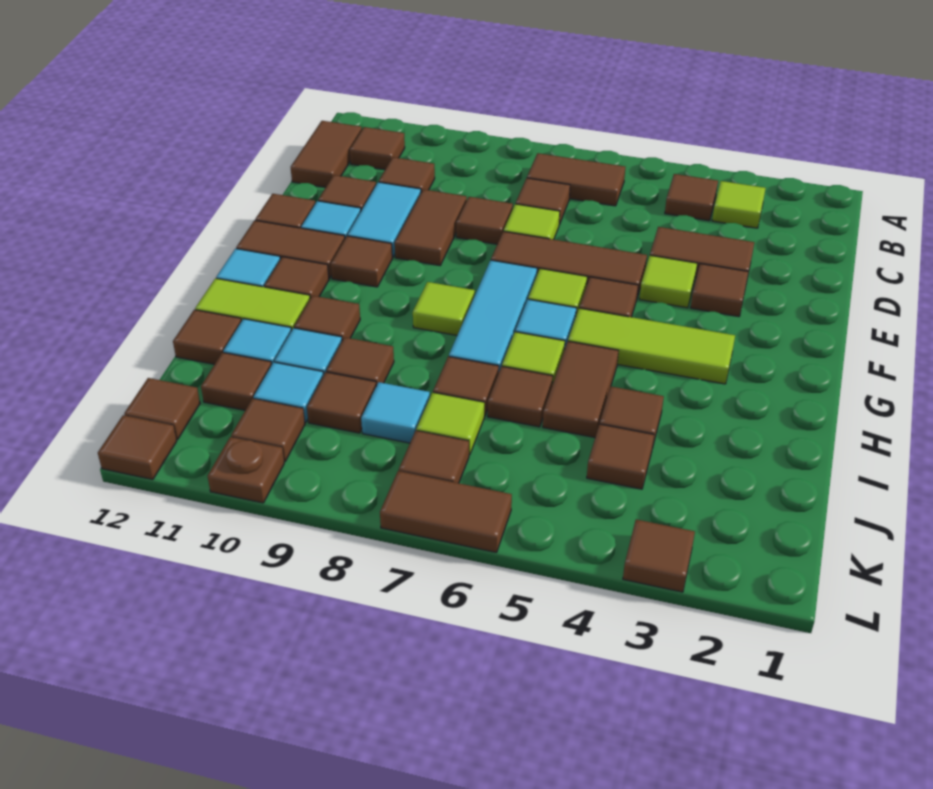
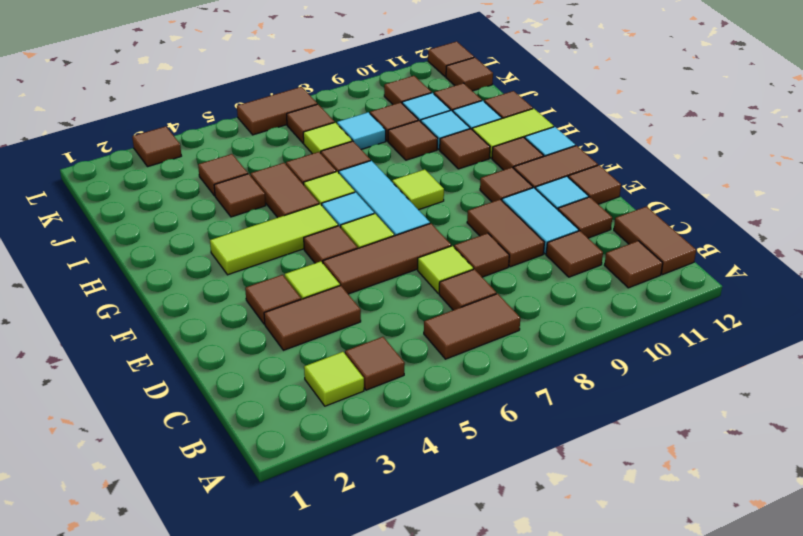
brown plate L10 level 1 -> none

